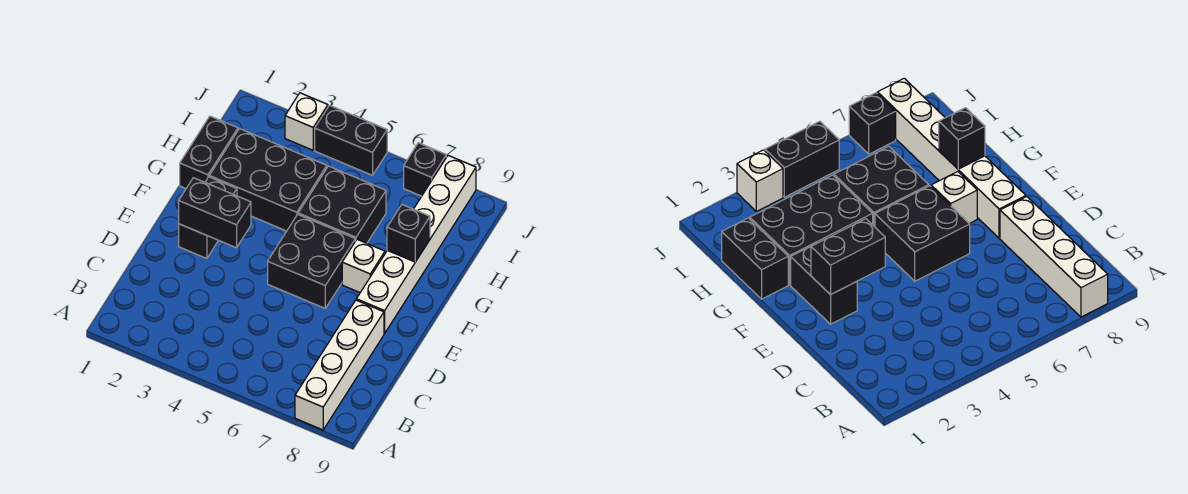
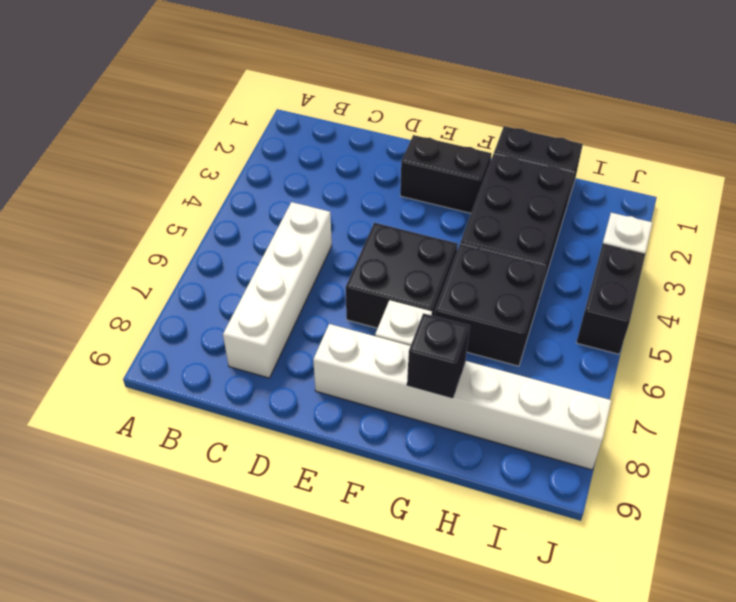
white brick A8:D8 level 1 -> white brick C5:C8 level 1
black brick E2:E3 level 2 -> none
black brick J7 level 1 -> none

